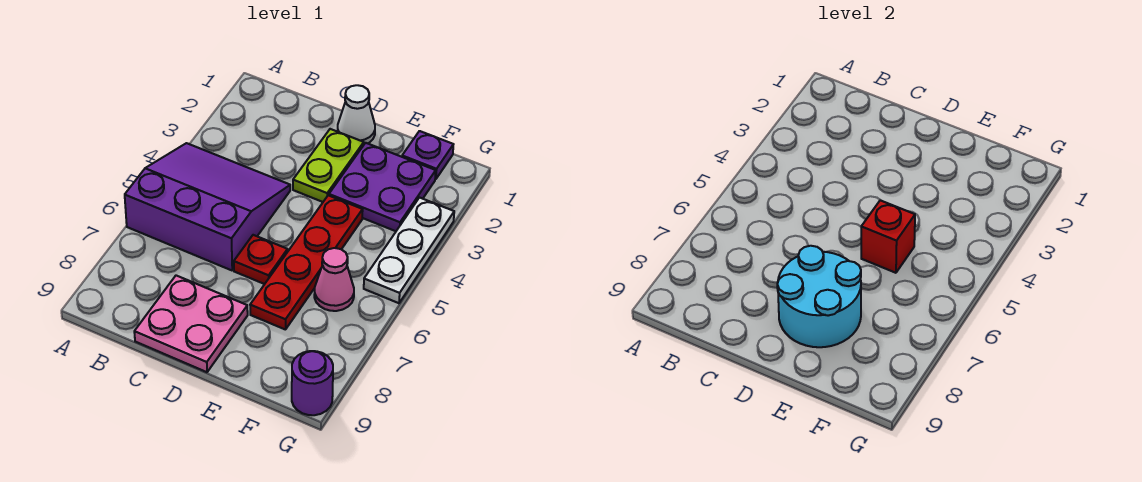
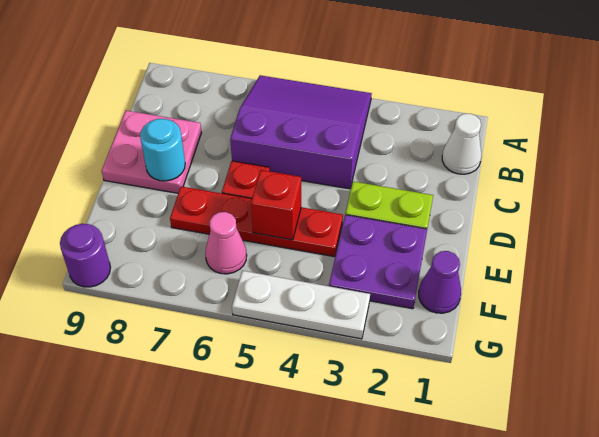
purple slope A4:C6 level 1 top 6 -> purple slope A4:C6 level 1 top C
white cone D1 level 1 -> white cone B1 level 1
cyan round brick D7:E8 level 2 -> cyan round brick D8 level 2
purple plate F1 level 1 -> purple cone F1 level 1

